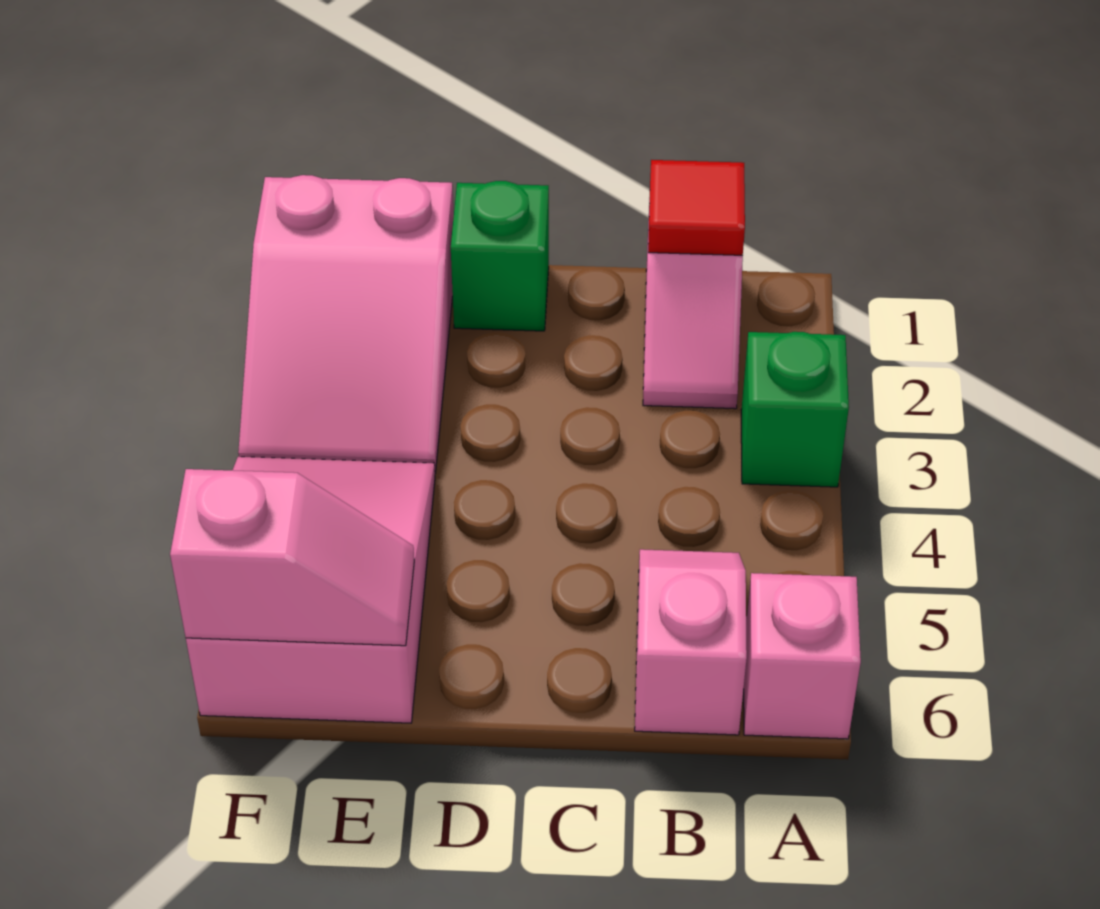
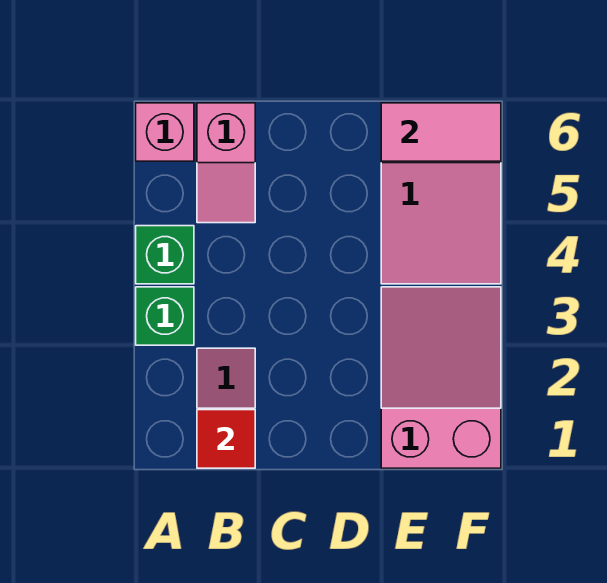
green brick D1 level 1 -> green brick A4 level 1
pink slope E6:F6 level 2 top F -> pink tile E6:F6 level 2

